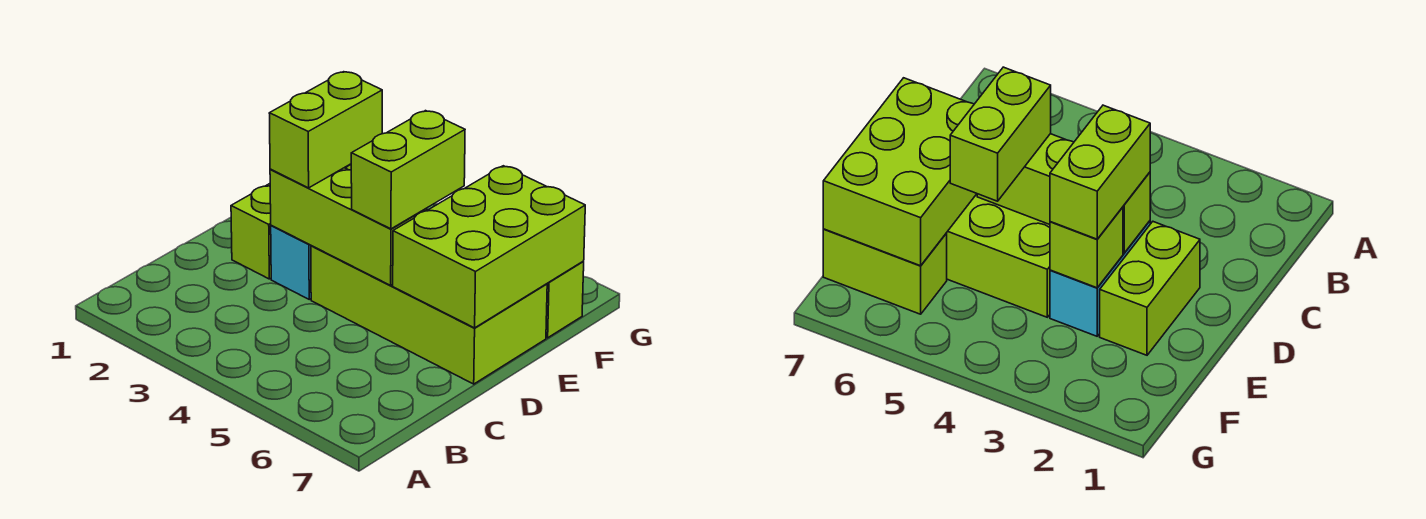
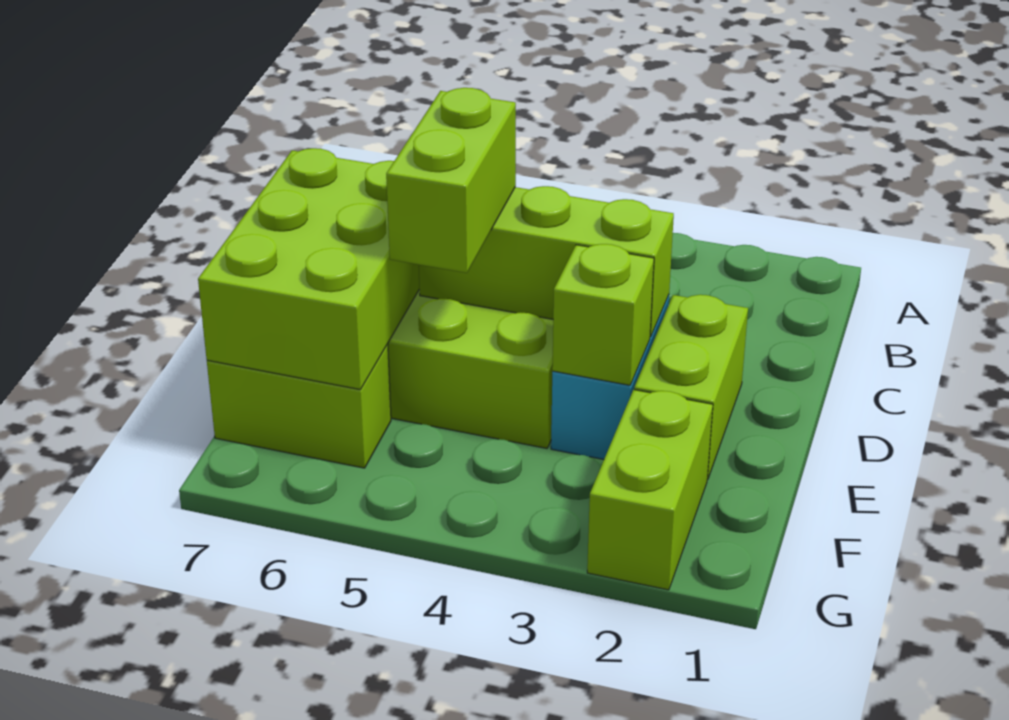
lime brick D3:E3 level 3 -> lime brick F2:G2 level 1

